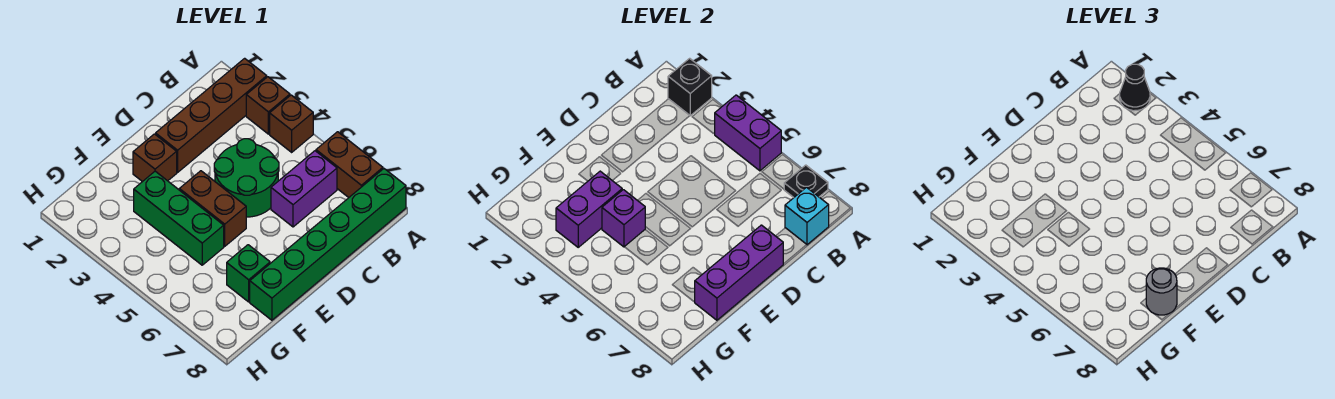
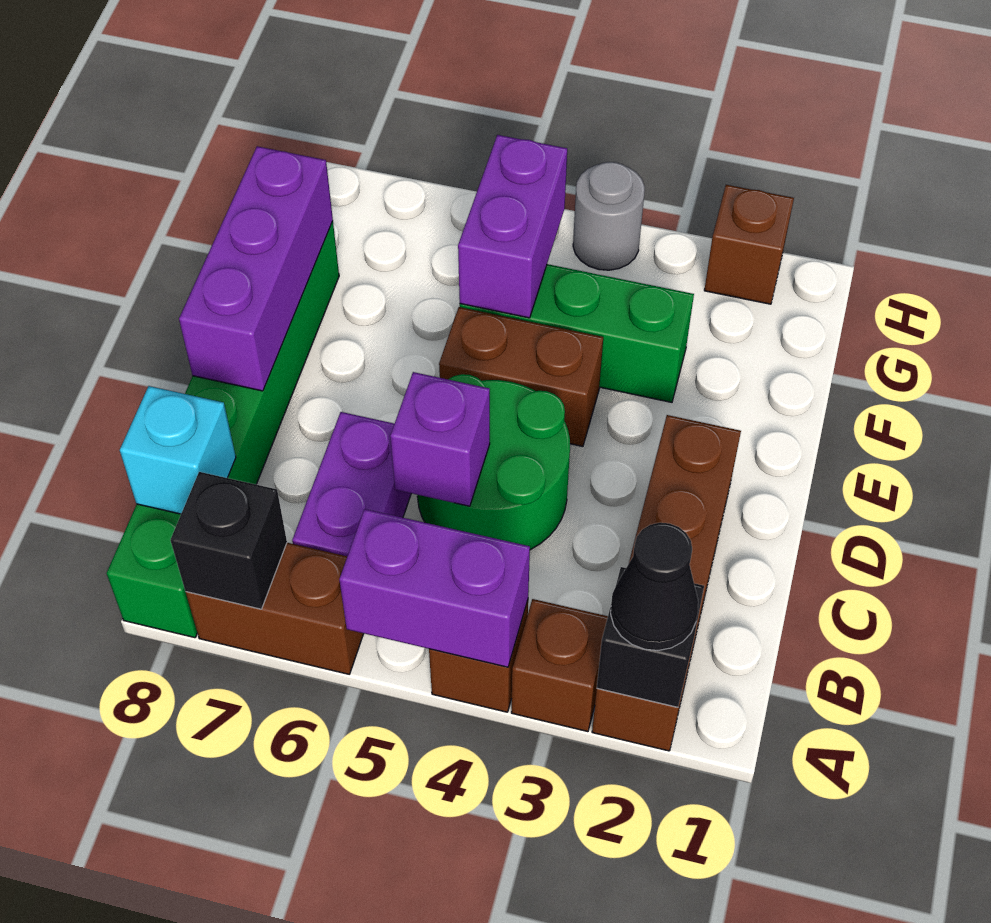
black plate A7 level 2 -> black brick A7 level 2
brown brick E2 level 1 -> brown brick H2 level 1
purple brick F3:G3 level 2 -> purple brick F5:G5 level 2
purple brick F4 level 2 -> purple brick C5 level 2
green brick F7 level 1 -> none
grey round brick F8 level 3 -> grey round brick H4 level 1

